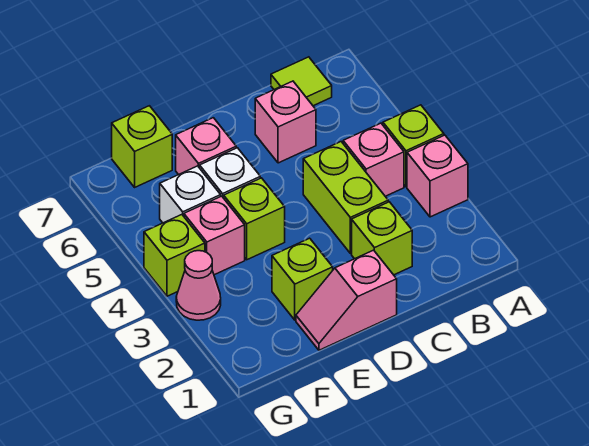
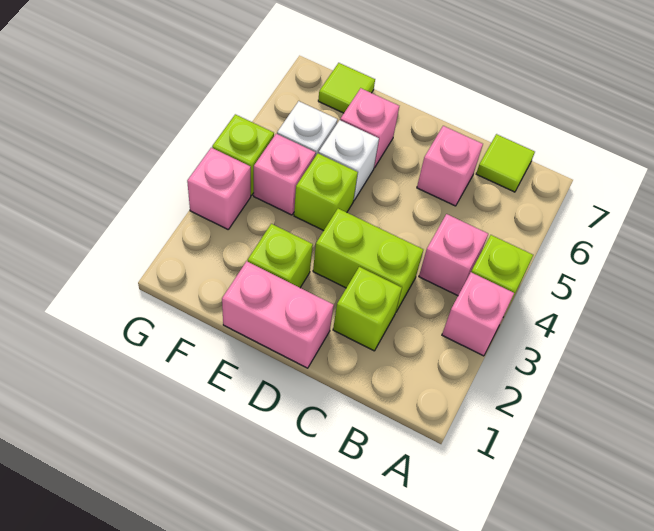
lime brick C3:C4 level 1 -> lime brick C3:D3 level 1
pink slope D1:E1 level 1 top D -> pink brick D1:E1 level 1
lime brick F7 level 1 -> lime tile F7 level 1
pink cone G3 level 1 -> pink brick G3 level 1

